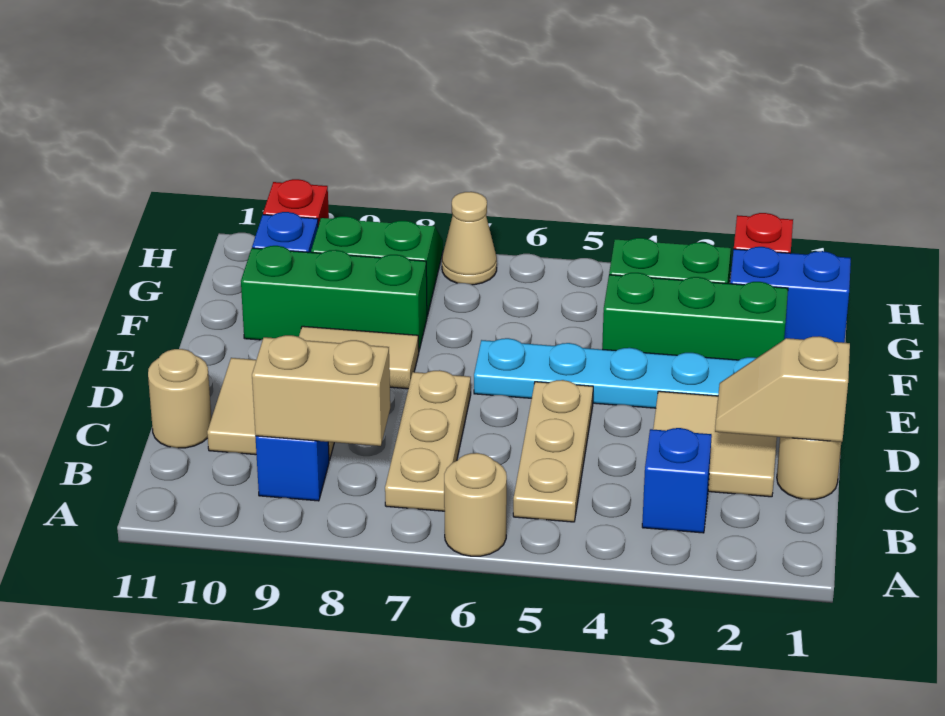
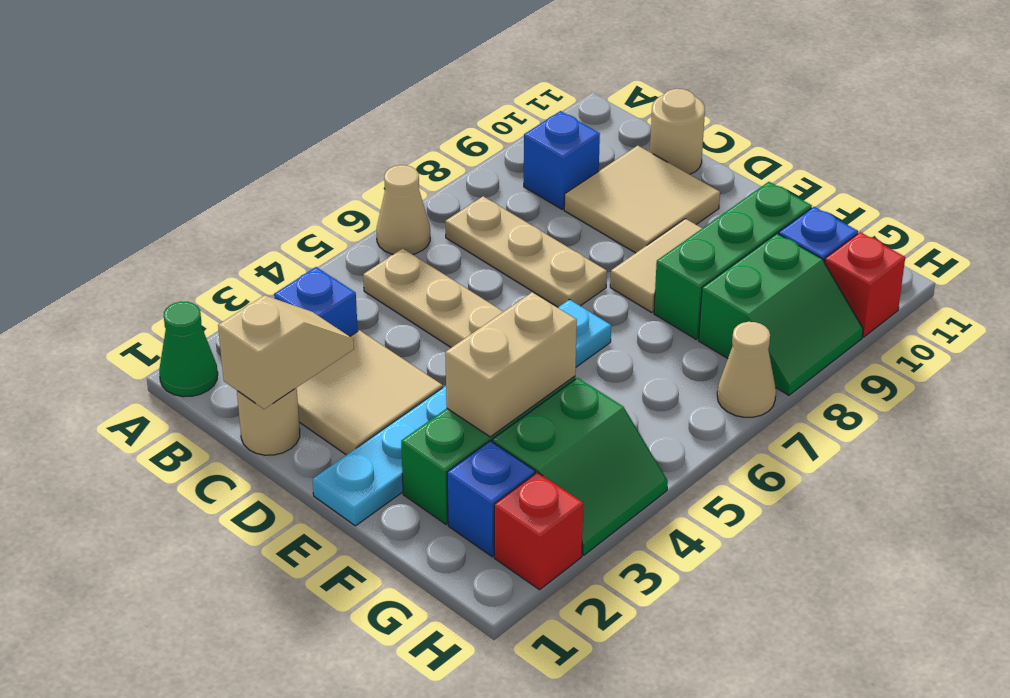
none -> green cone A1 level 1
tan round brick A6 level 1 -> tan cone A6 level 1
tan brick B8:B9 level 2 -> tan brick F3:F4 level 2
blue brick G1:G2 level 1 -> blue brick G2 level 1

